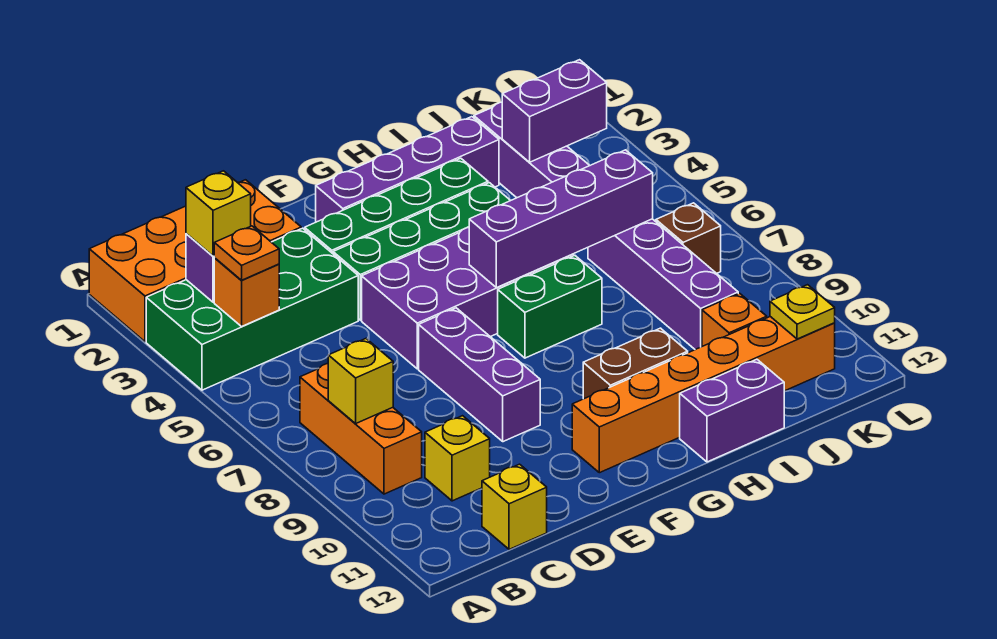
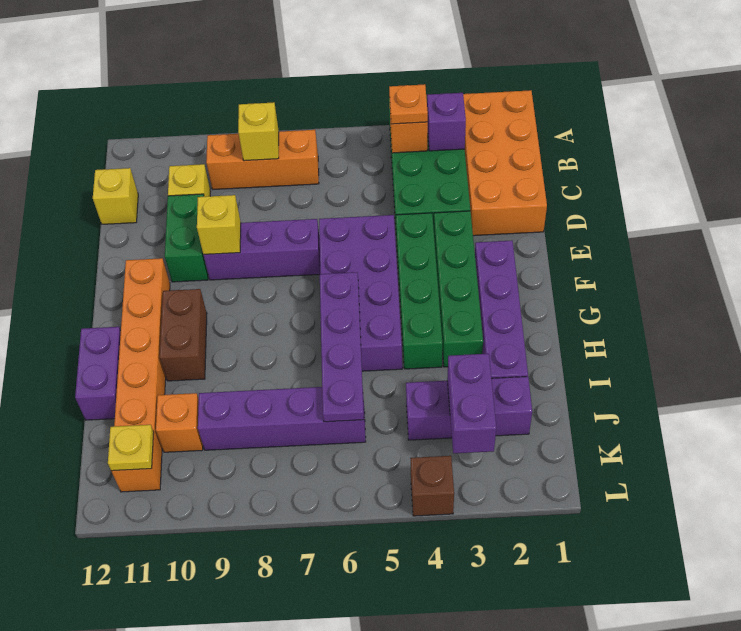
yellow brick B3 level 3 -> yellow brick E9 level 2
purple brick G6:J6 level 2 -> purple plate G6:J6 level 2
green brick G7:H7 level 1 -> green brick D10:E10 level 1
brown brick K7 level 1 -> brown brick L4 level 1

